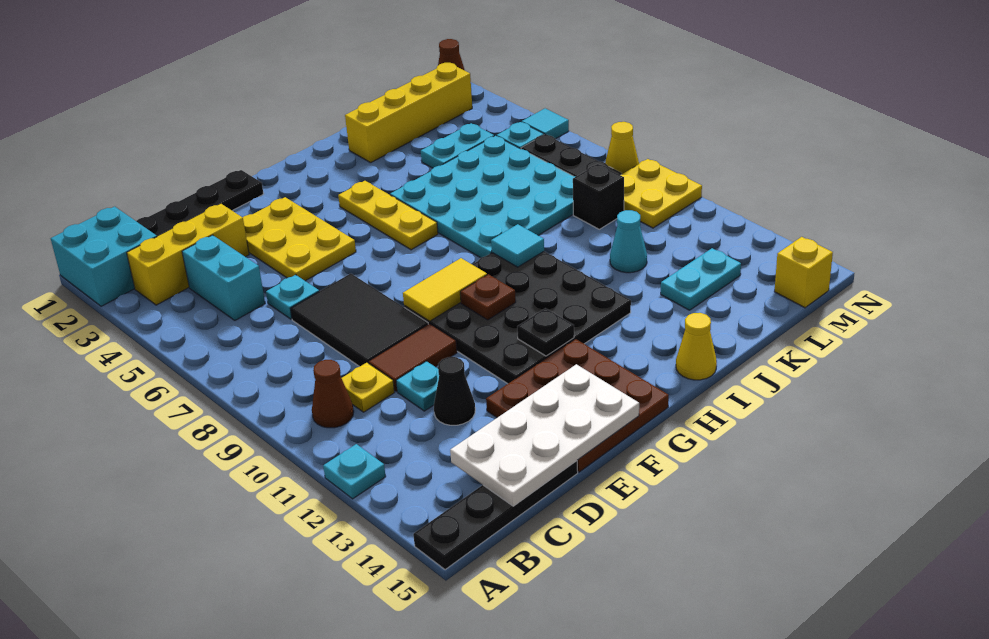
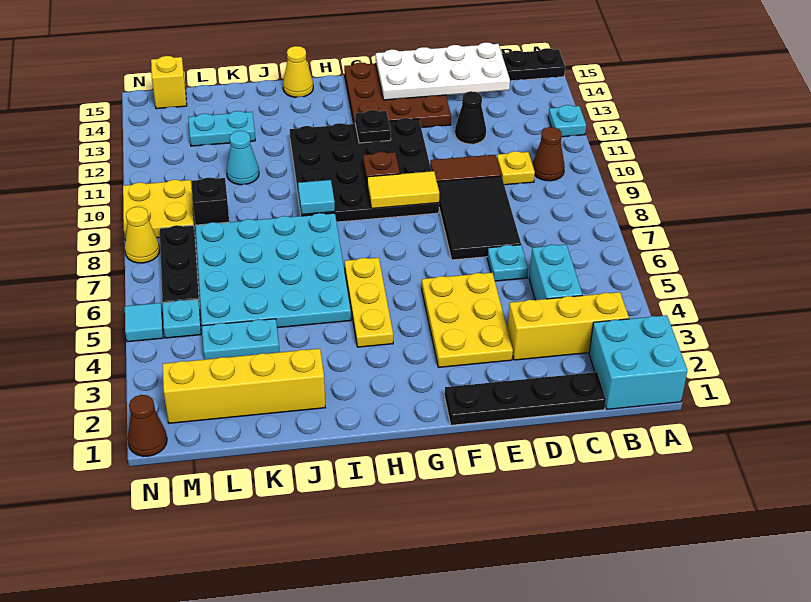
cyan plate D11 level 1 -> none

